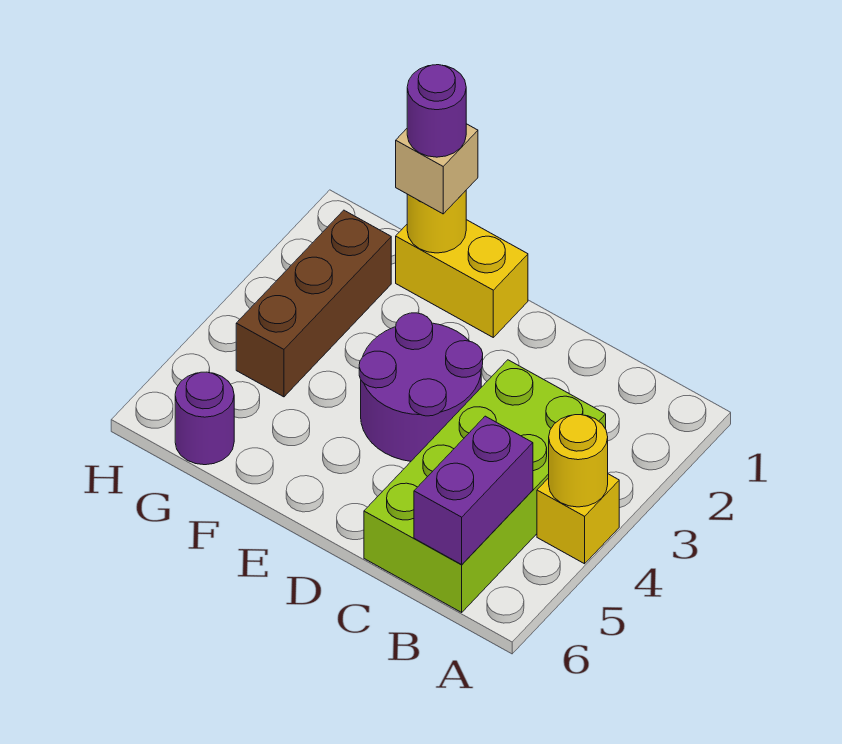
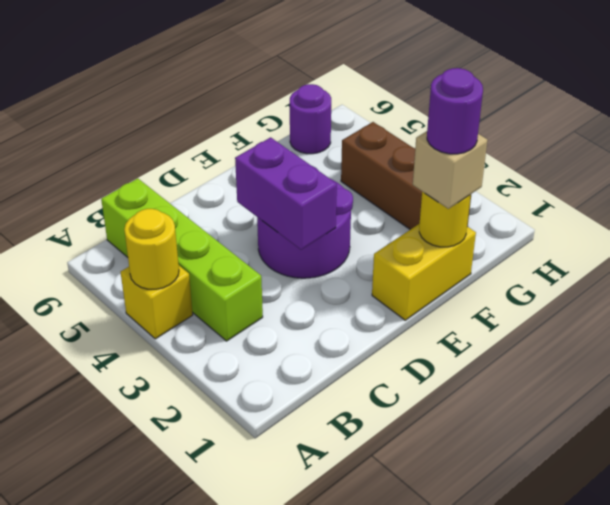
lime brick B3:C6 level 1 -> lime brick B3:B6 level 1
purple brick B5:B6 level 2 -> purple brick D3:D4 level 2

